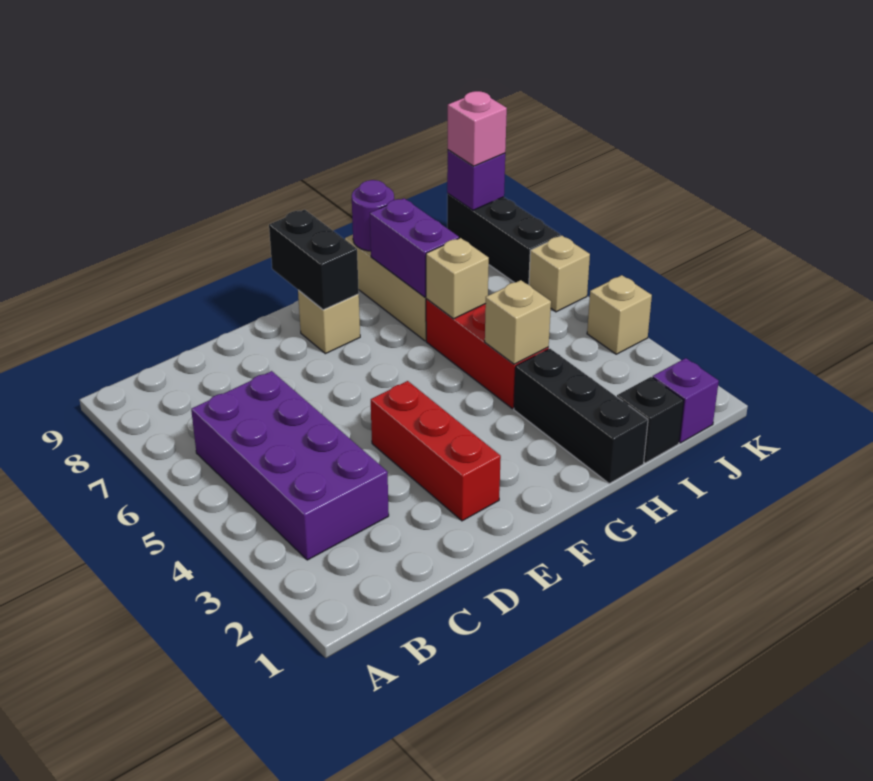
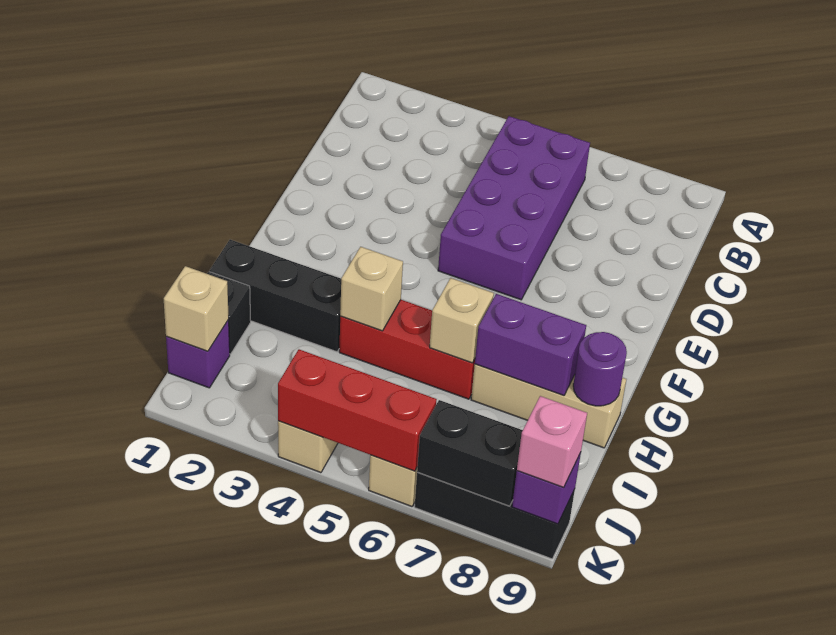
purple brick B3:C6 level 1 -> purple brick B5:E6 level 1
red brick E2:E4 level 1 -> red brick K4:K6 level 2
tan brick F8 level 1 -> tan brick J1 level 2
black brick F8:F9 level 2 -> black brick K7:K8 level 2

